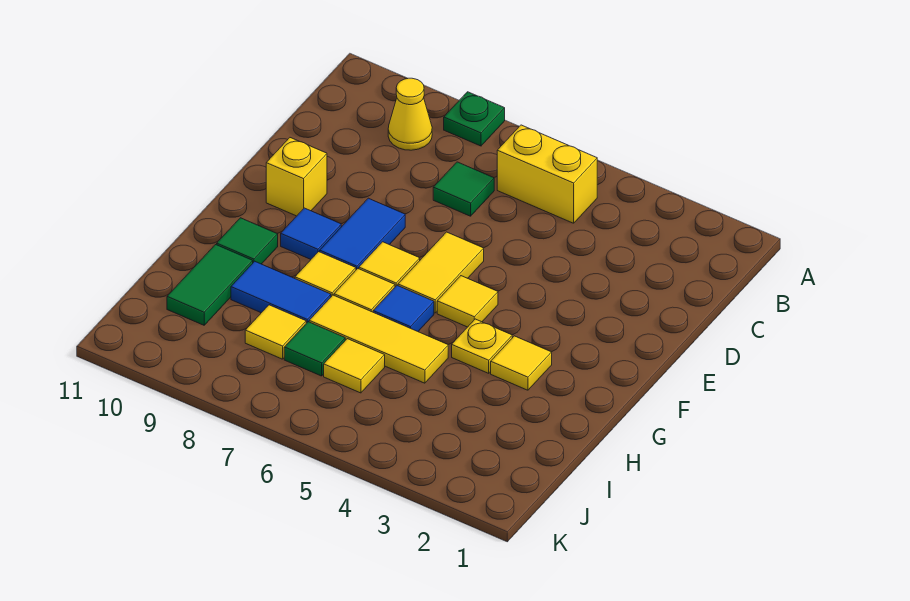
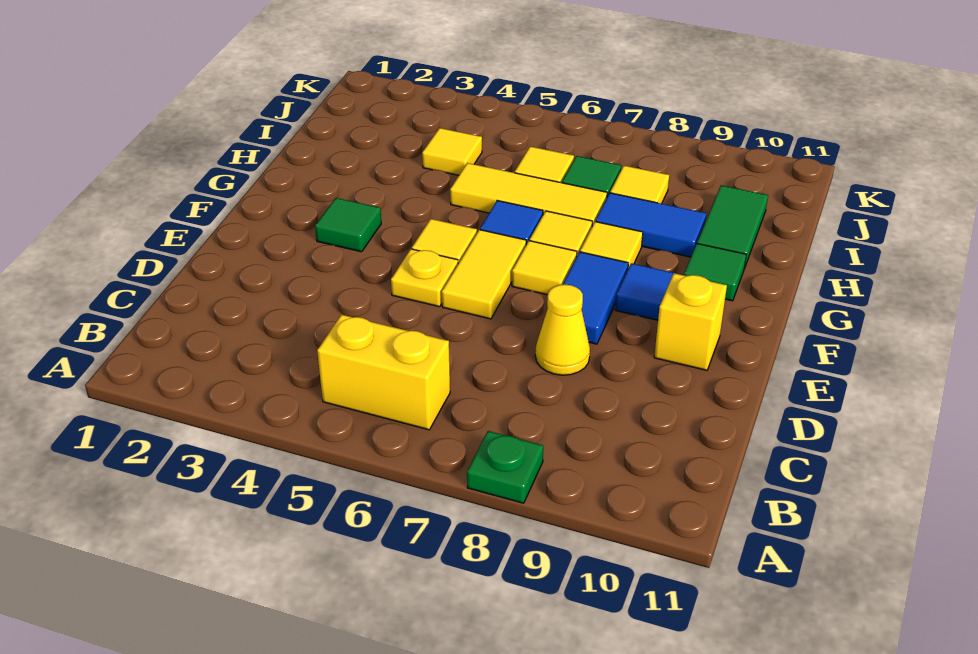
yellow cone B9 level 1 -> yellow cone D8 level 1
green tile C7 level 1 -> green tile F3 level 1
yellow tile G3 level 1 -> yellow tile I4 level 1
yellow plate G4 level 1 -> yellow plate E5 level 1

